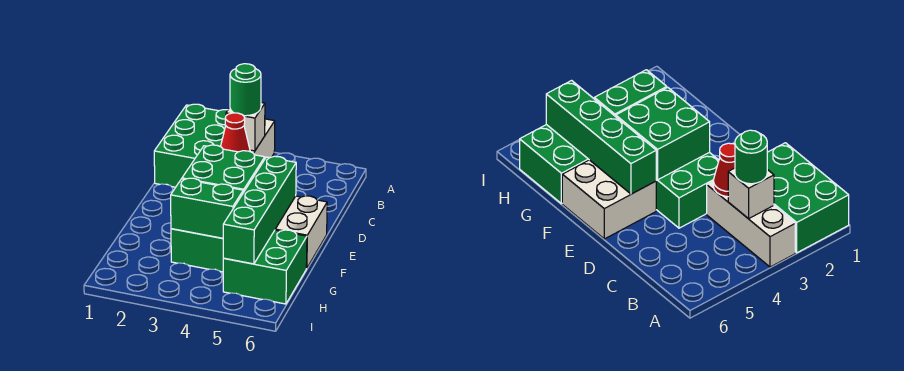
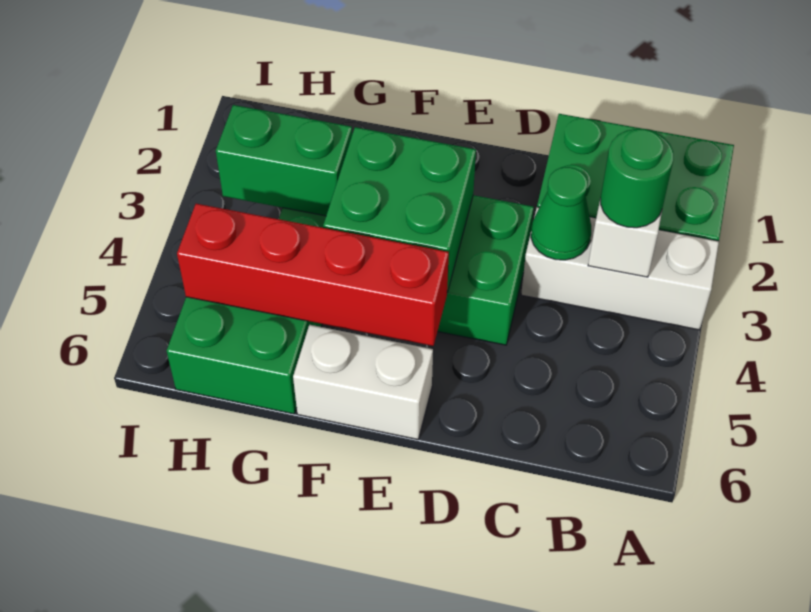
red cone C3 level 2 -> green cone C3 level 2
white brick E5:F6 level 1 -> white brick E6:F6 level 1
green brick E5:H5 level 2 -> red brick E5:H5 level 2
green brick G3:G4 level 2 -> green brick G3:H3 level 2

